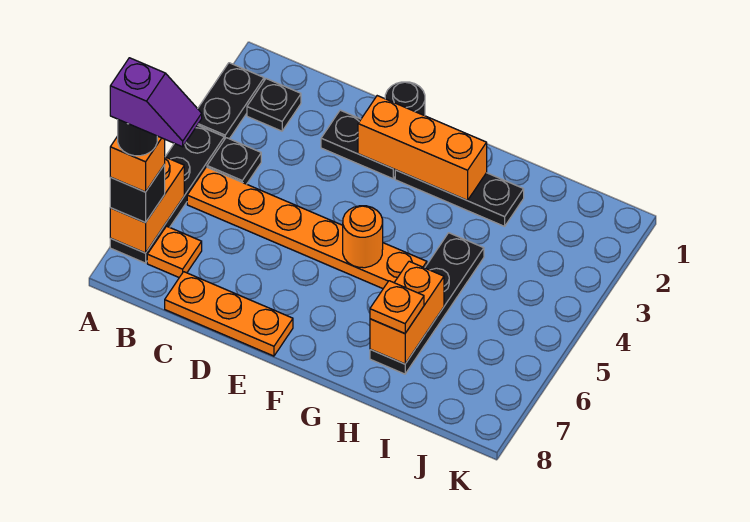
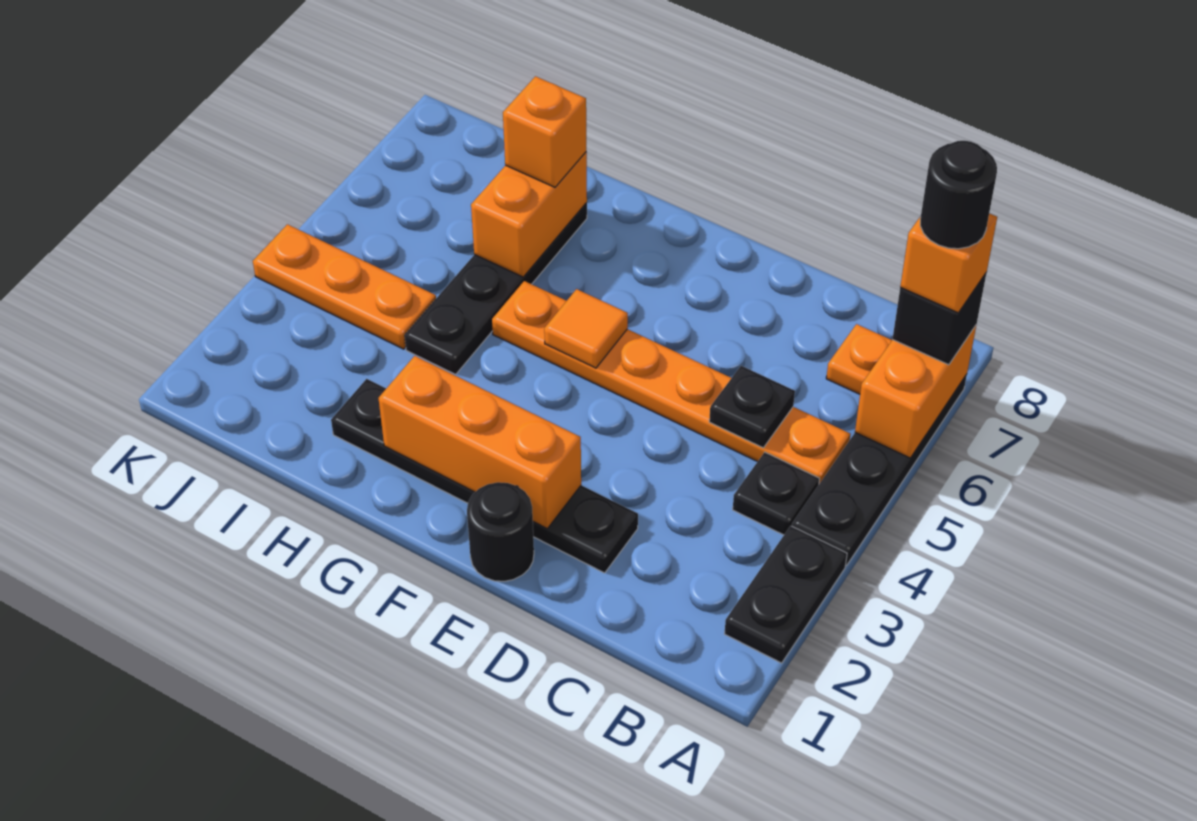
purple slope A7:B7 level 6 top A -> none
black plate B2 level 1 -> black plate C5 level 2
orange plate C8:E8 level 1 -> orange plate I4:K4 level 1
orange round brick F5 level 2 -> orange tile F5 level 2
orange plate H7 level 3 -> orange brick H7 level 3

